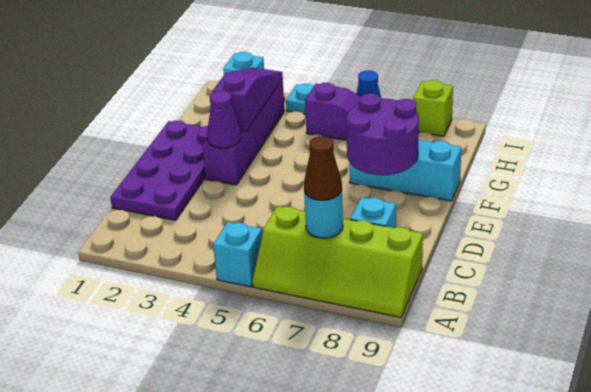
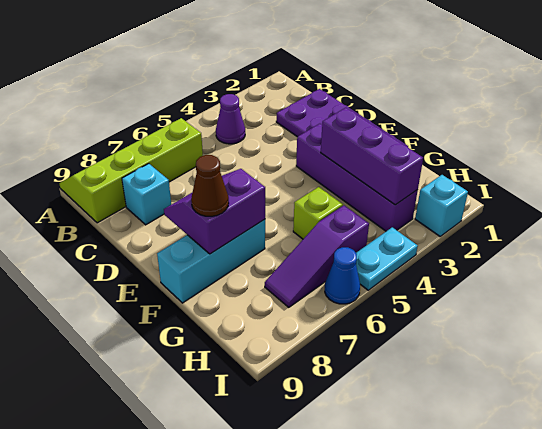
cyan brick A5 level 1 -> none
cyan round brick B7 level 2 -> none
brown cone B7 level 3 -> brown cone F8 level 3
purple cone E3 level 2 -> purple cone B4 level 1
purple round brick E7:F8 level 2 -> purple slope E7:F8 level 2 top F
purple slope F3:H3 level 2 top F -> purple brick F3:H3 level 2
lime brick I8 level 1 -> lime brick G5 level 1

